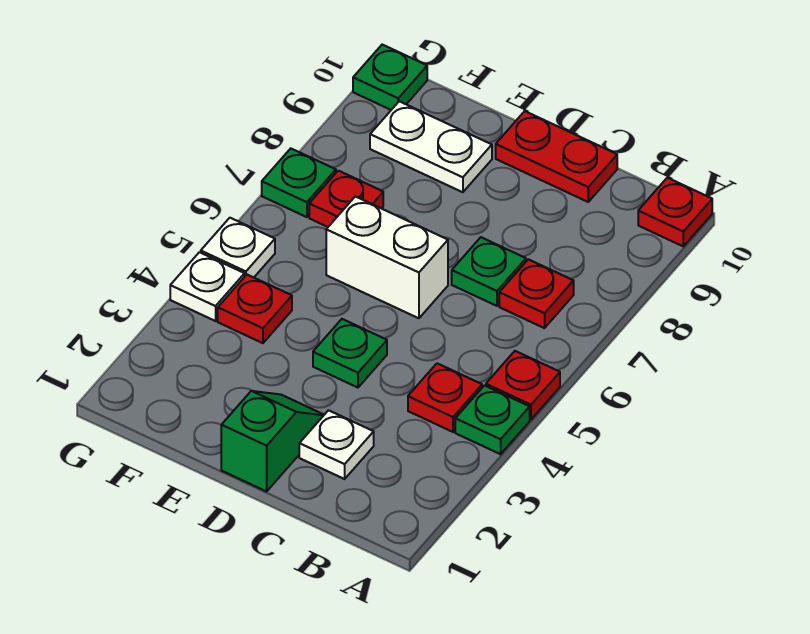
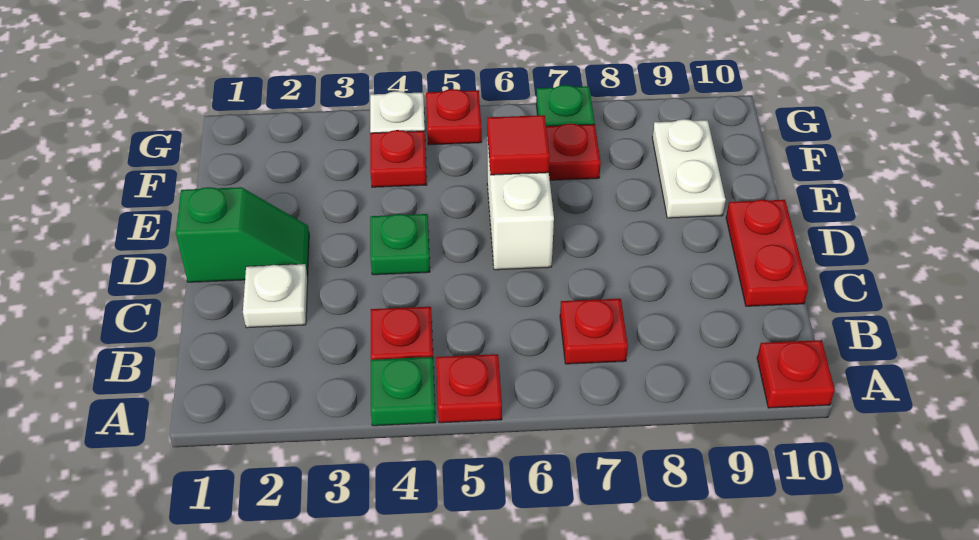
green plate C7 level 1 -> none
none -> red tile E6 level 2
white plate G5 level 1 -> red plate G5 level 1
green plate G10 level 1 -> none

